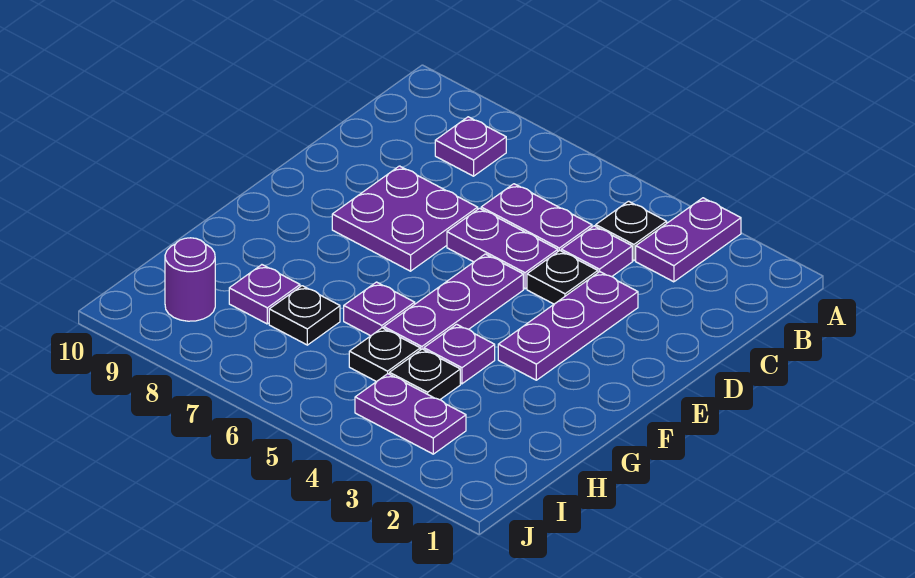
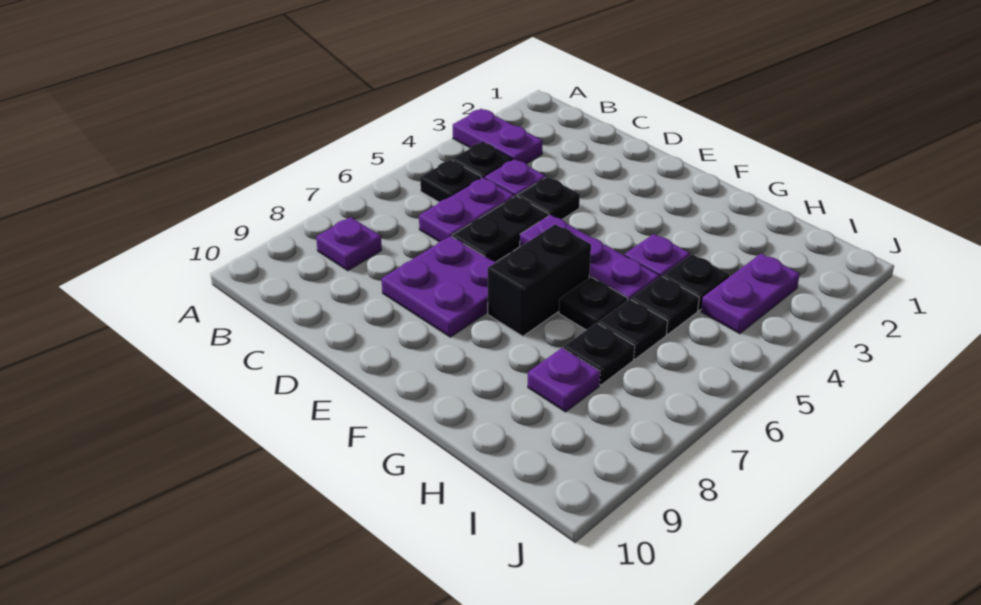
none -> black plate B5 level 1
purple plate D3:F3 level 1 -> none
purple plate D5:D6 level 1 -> black plate D5:D6 level 1
none -> black brick F6:F7 level 1
purple plate G6 level 1 -> black plate G6 level 1
none -> black plate H6 level 1
purple round brick I9 level 1 -> none

